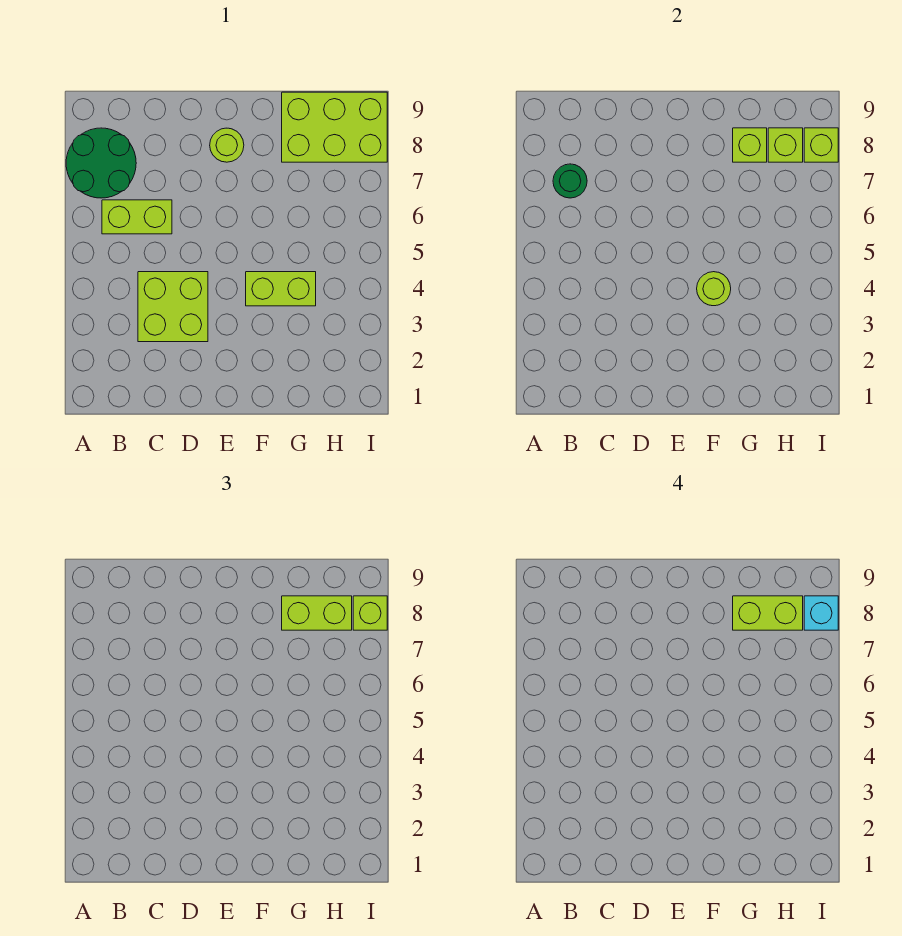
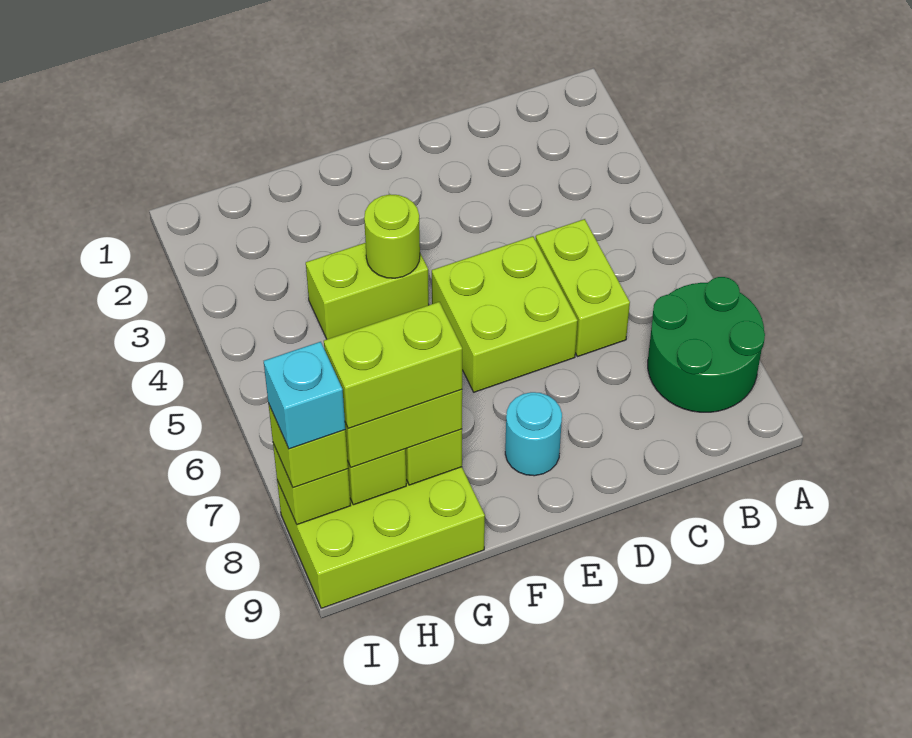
lime brick B6:C6 level 1 -> lime brick C5:C6 level 1
green round brick B7 level 2 -> none
lime brick C3:D4 level 1 -> lime brick D5:E6 level 1
lime round brick E8 level 1 -> cyan round brick E8 level 1

